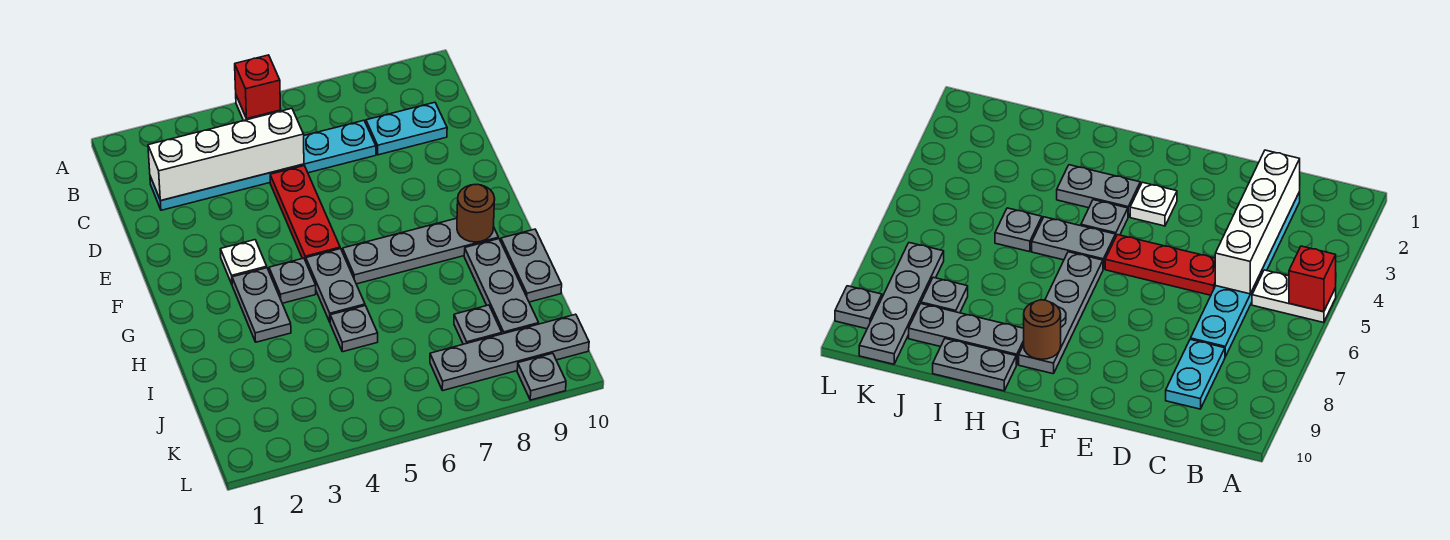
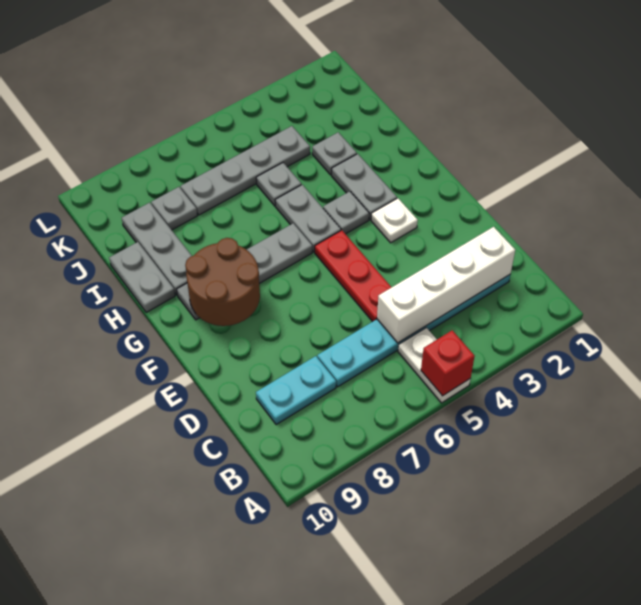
brown round brick G9 level 2 -> brown round brick F8:G9 level 2
grey plate K7:K10 level 1 -> grey plate J4:J7 level 1
grey plate L9 level 1 -> grey plate I3 level 1

